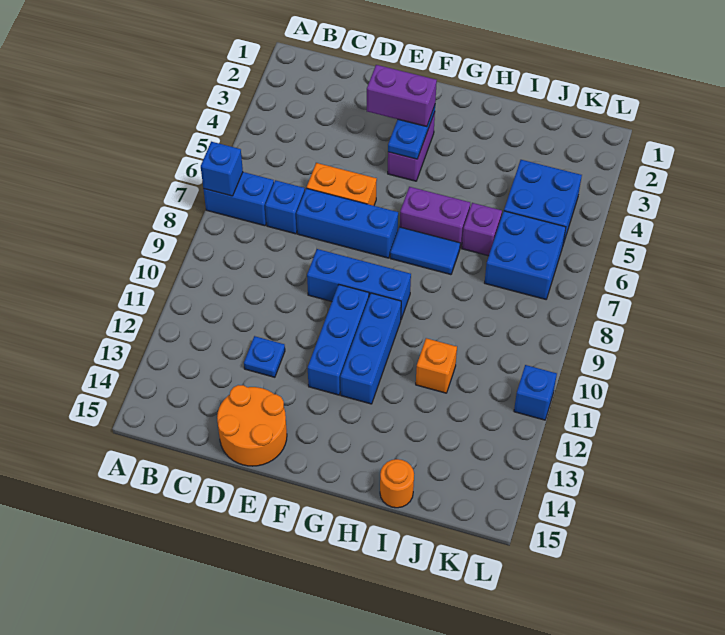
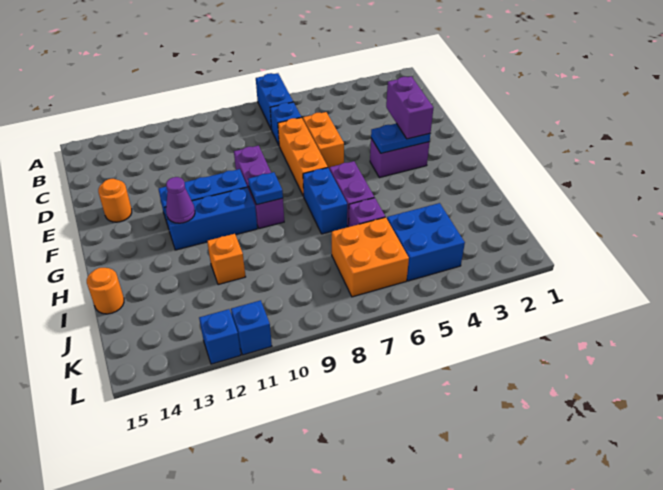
blue brick A7 level 2 -> blue brick L12 level 1
blue brick D7:F7 level 1 -> orange brick D7:F7 level 1
blue plate D12 level 1 -> blue plate G9 level 2
orange round brick D14:E15 level 1 -> orange round brick E14 level 1
blue brick E9:G9 level 1 -> purple brick E9:G9 level 1
blue tile G7:H7 level 1 -> blue brick G7:H7 level 1
none -> purple cone G12 level 2
blue brick J6:K7 level 1 -> orange brick J6:K7 level 1

